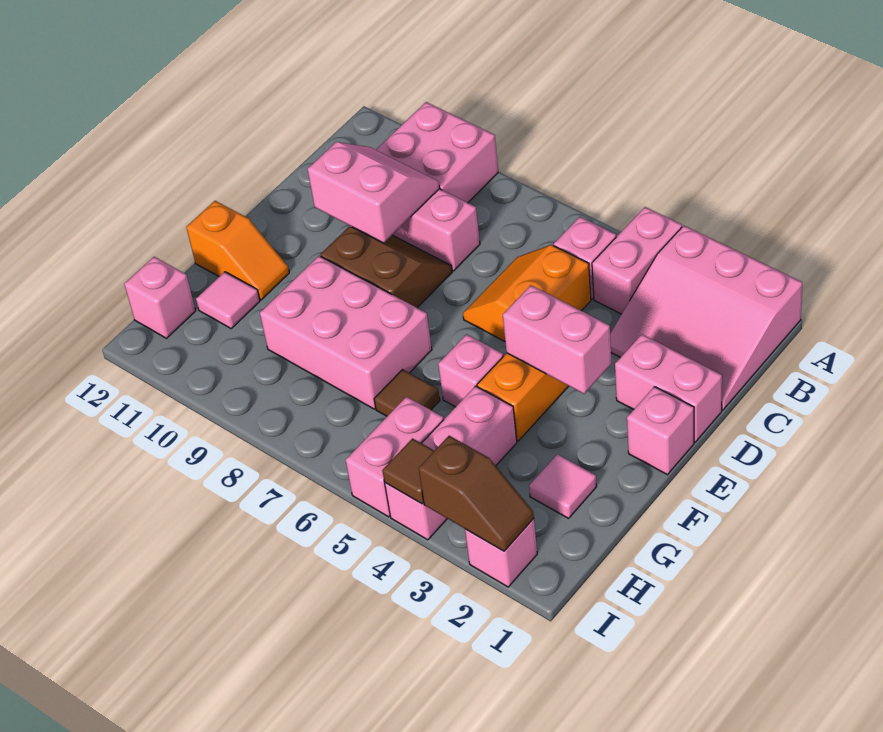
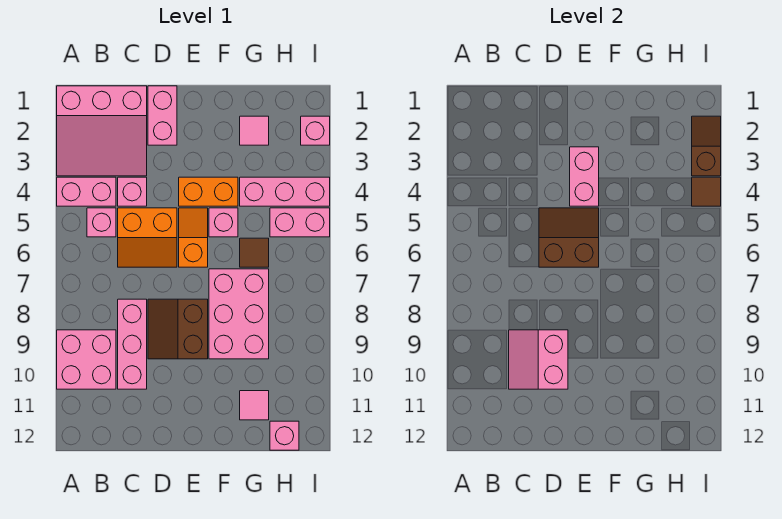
pink slope A1:C3 level 1 top A -> pink slope A1:C3 level 1 top 1
none -> brown slope D5:E6 level 2 top 6
pink brick E1 level 1 -> pink brick C4 level 1
orange slope F11:F12 level 1 top 12 -> orange slope E5:E6 level 1 top 6

